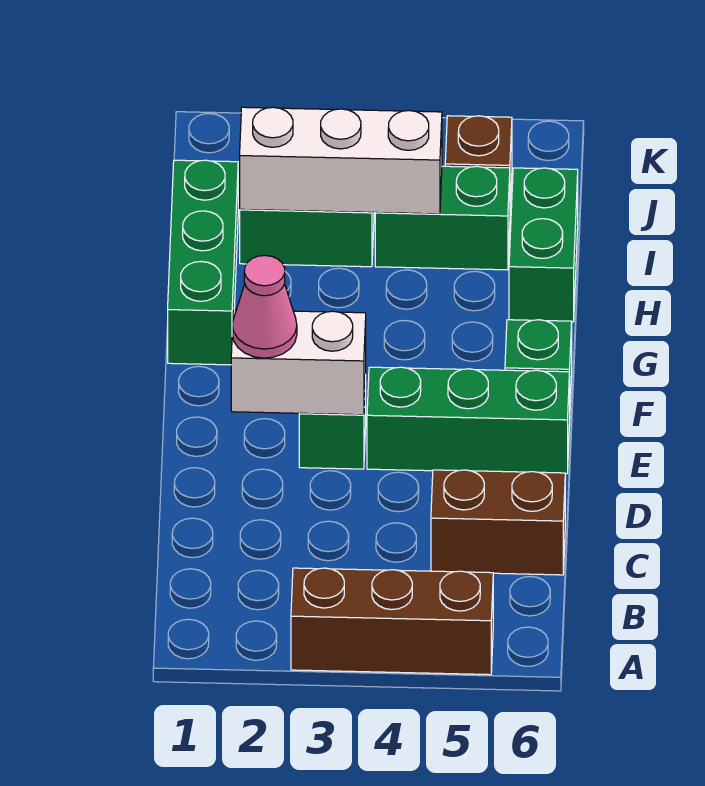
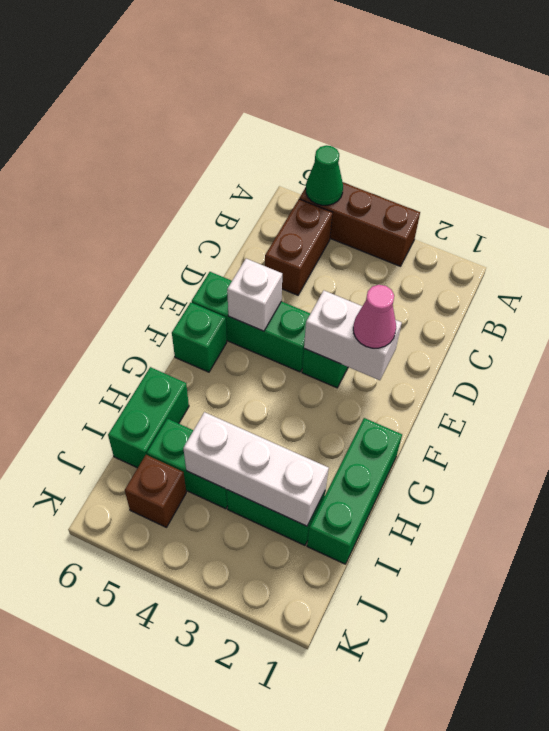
none -> green cone A5 level 2
brown brick C5:C6 level 1 -> brown brick B5:C5 level 1
none -> white brick E5 level 2

